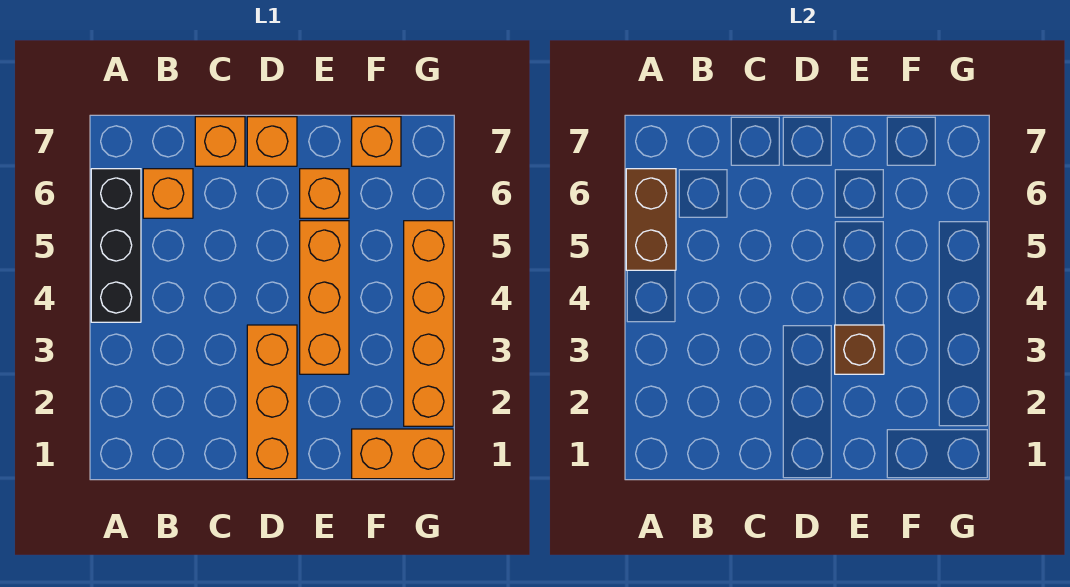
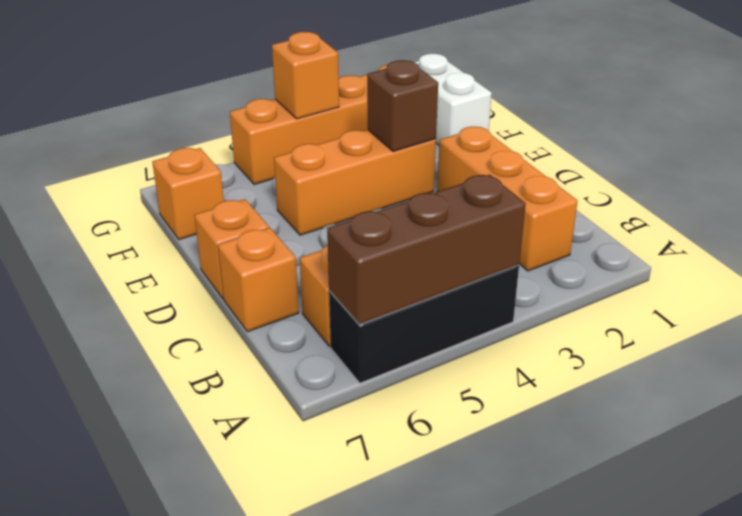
brown brick A5:A6 level 2 -> brown brick A4:A6 level 2
orange brick D1:D3 level 1 -> orange brick B2:D2 level 1
orange brick E6 level 1 -> orange brick G4 level 2
orange brick F1:G1 level 1 -> white brick F1:G1 level 1

